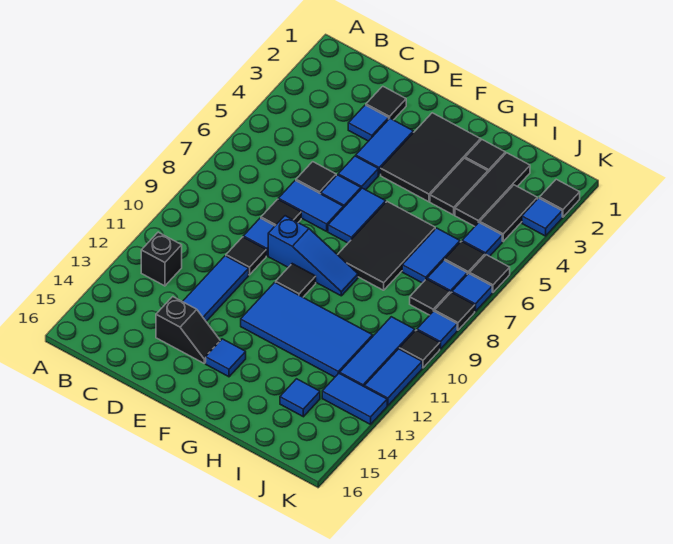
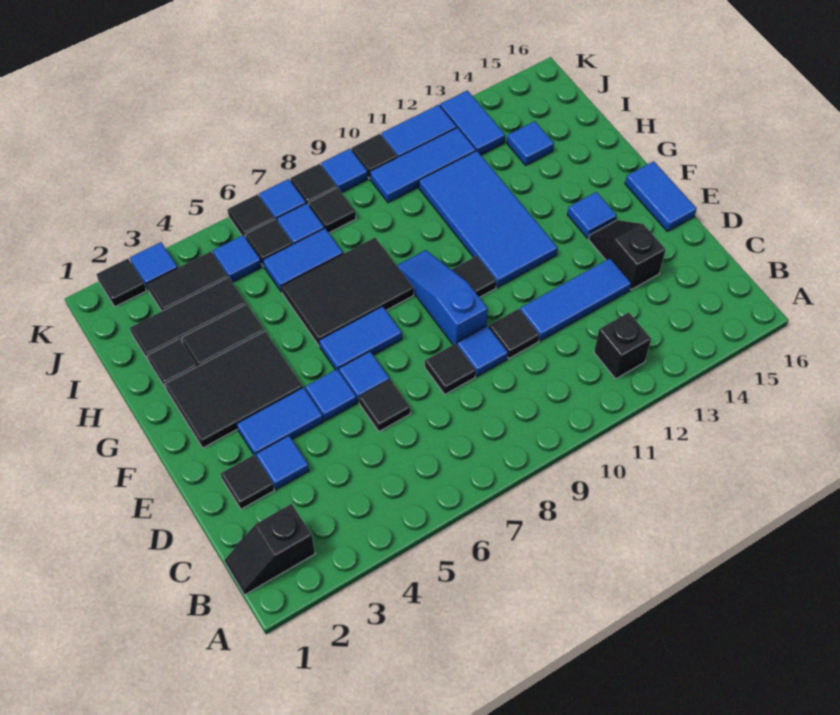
none -> black slope B1:B2 level 1 top 2
blue tile D7:E7 level 1 -> blue tile E16:F16 level 1

